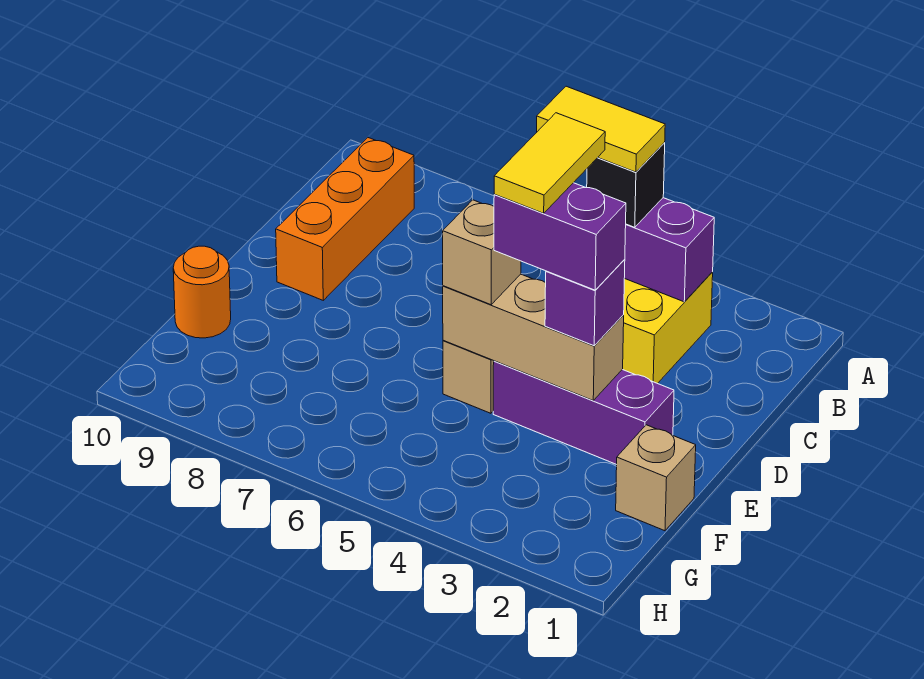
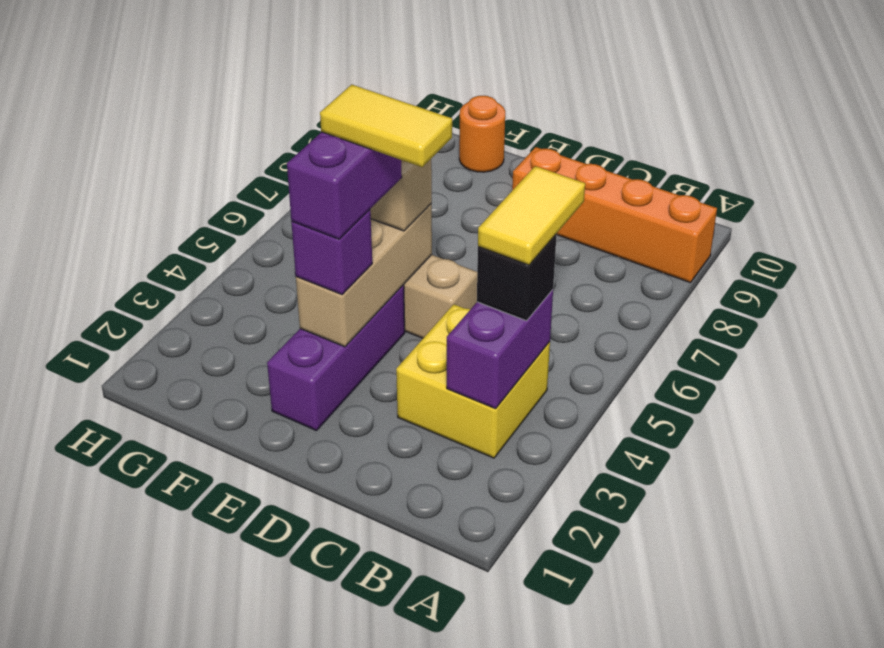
orange brick B9:D9 level 1 -> orange brick A9:D9 level 1
tan brick F1 level 1 -> none

